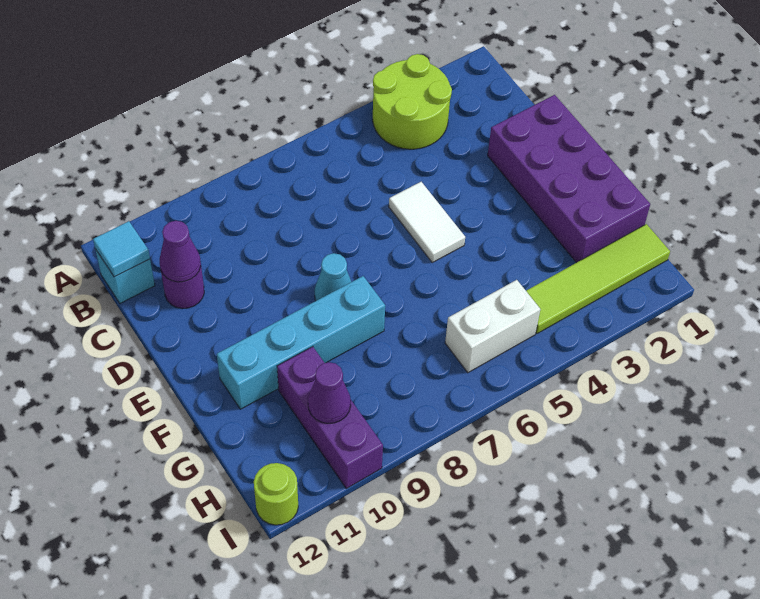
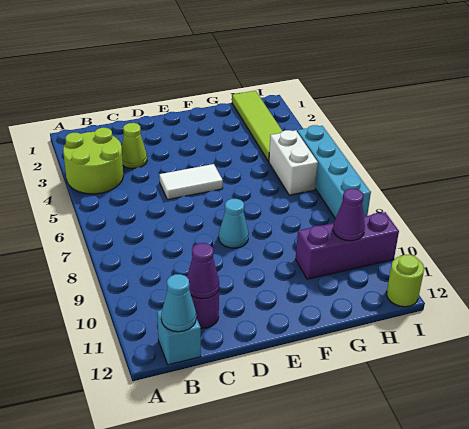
cyan tile B12 level 2 -> cyan cone B12 level 2
none -> lime cone C3 level 1
purple brick D1:G2 level 1 -> none
cyan brick F8:F11 level 1 -> cyan brick I5:I8 level 1

